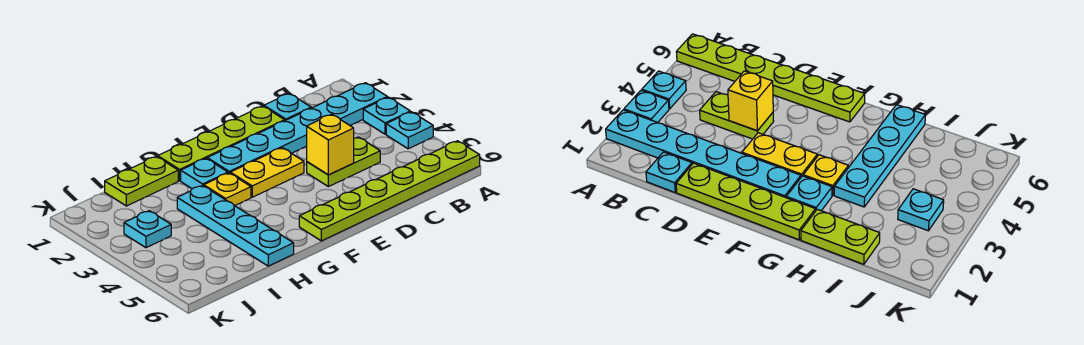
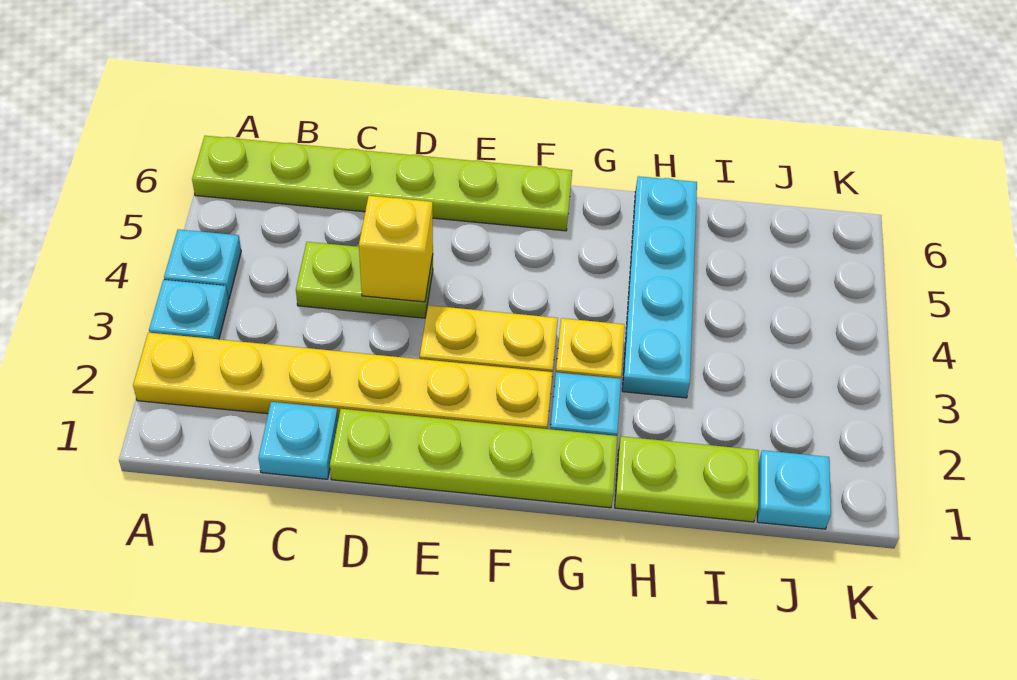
cyan plate A2:F2 level 1 -> yellow plate A2:F2 level 1
cyan plate J3 level 1 -> cyan plate J1 level 1

